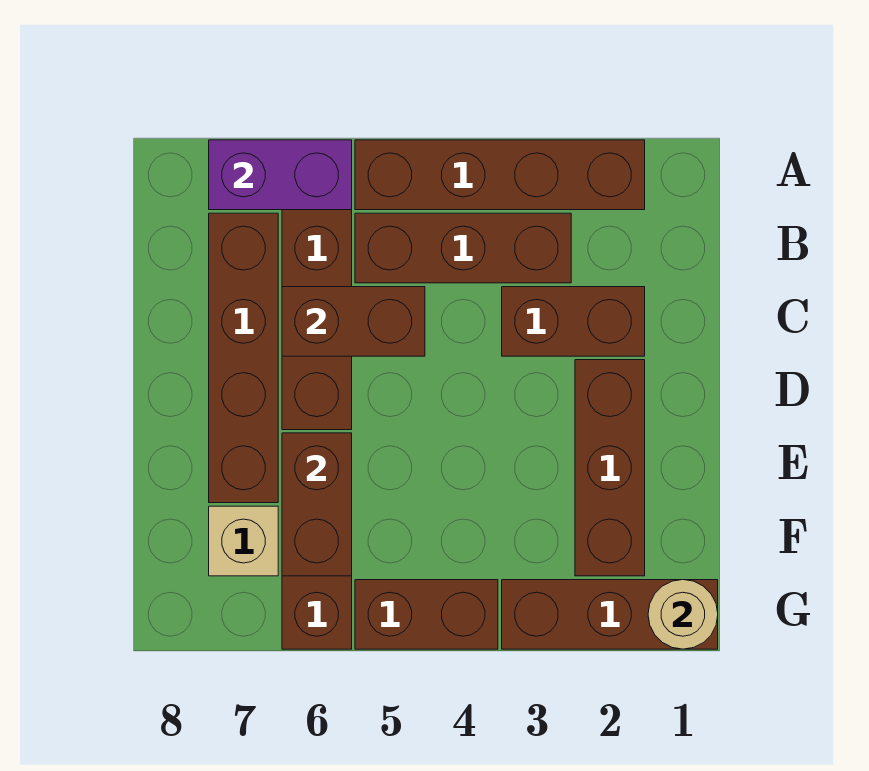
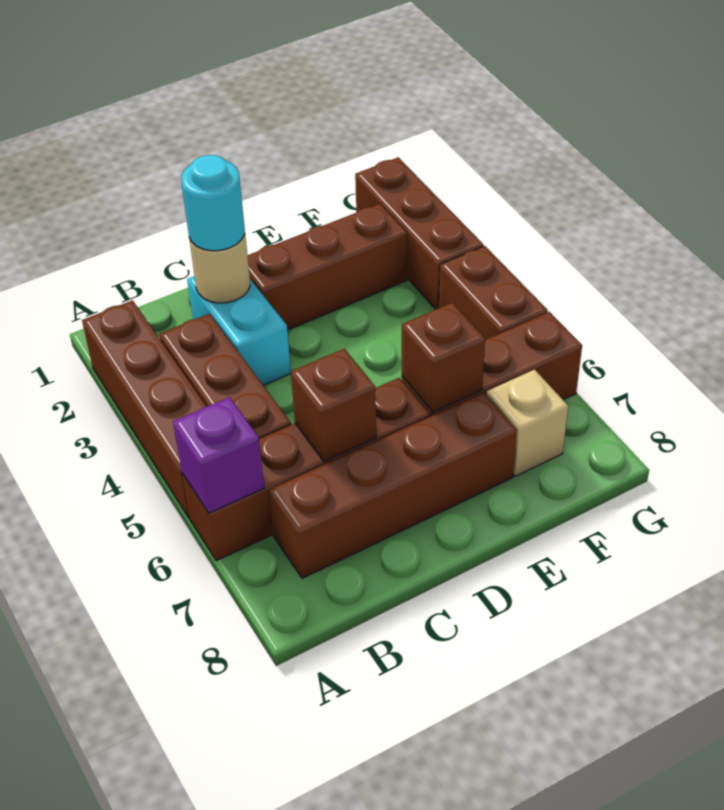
purple brick A6:A7 level 2 -> purple brick A6 level 2
brown brick C2:C3 level 1 -> cyan brick C2:C3 level 1
none -> cyan round brick C2 level 3
brown brick C5:C6 level 2 -> brown brick C6 level 2
brown brick E6:F6 level 2 -> brown brick E6 level 2
tan round brick G1 level 2 -> tan round brick C2 level 2

